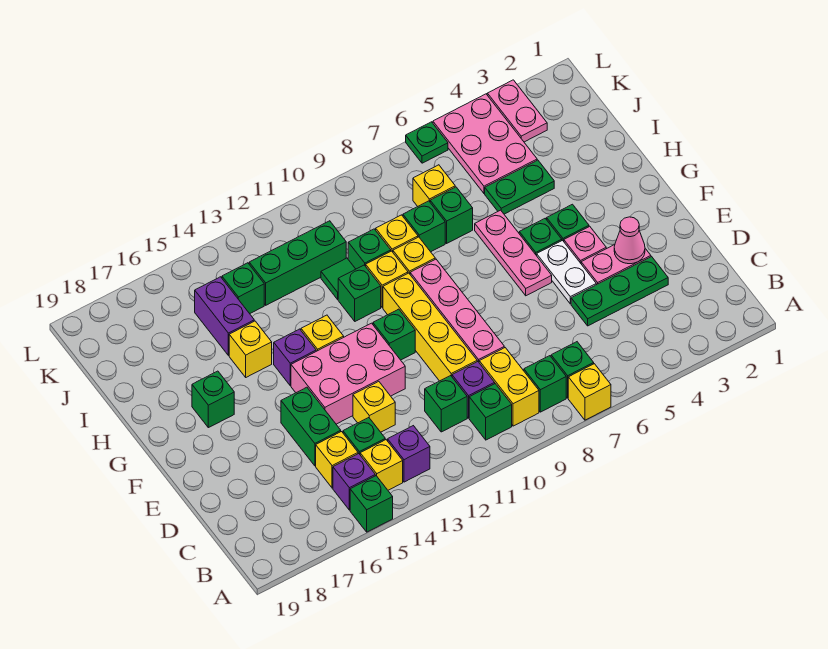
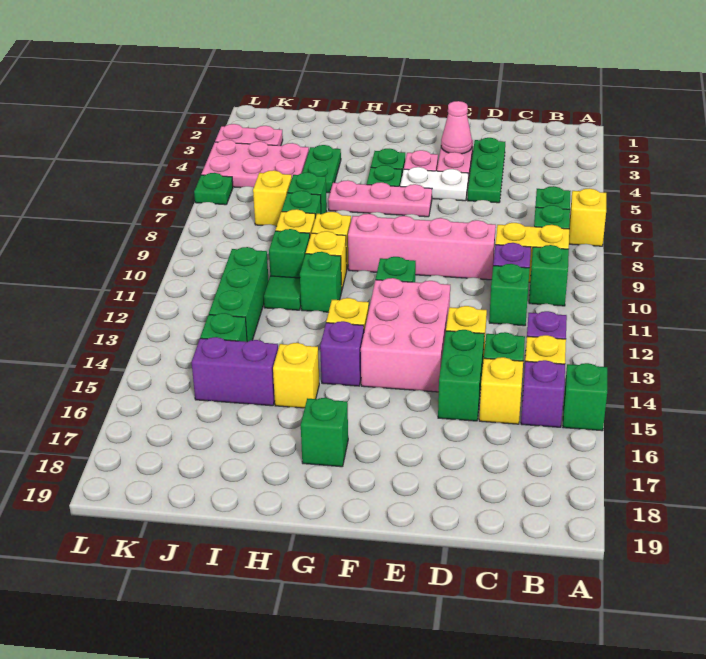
yellow brick D10:G10 level 1 -> none
green brick D15:E15 level 1 -> green brick D14:D15 level 1

